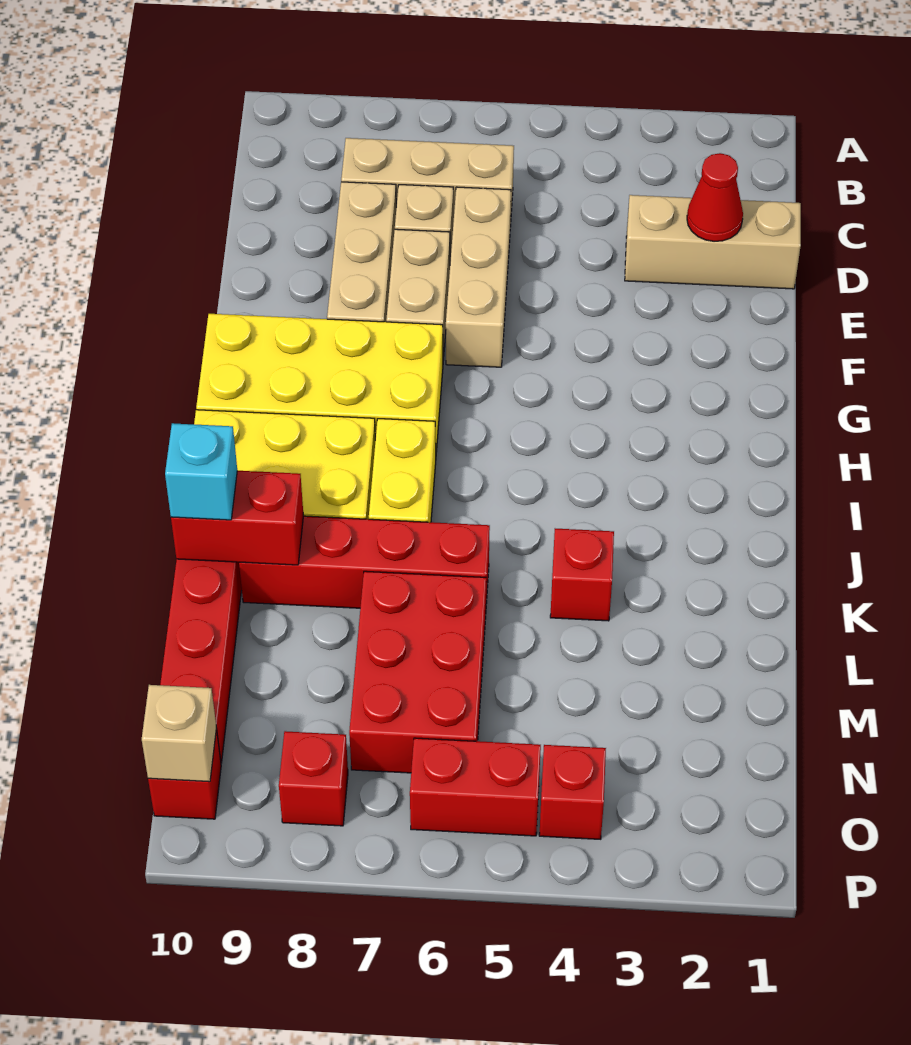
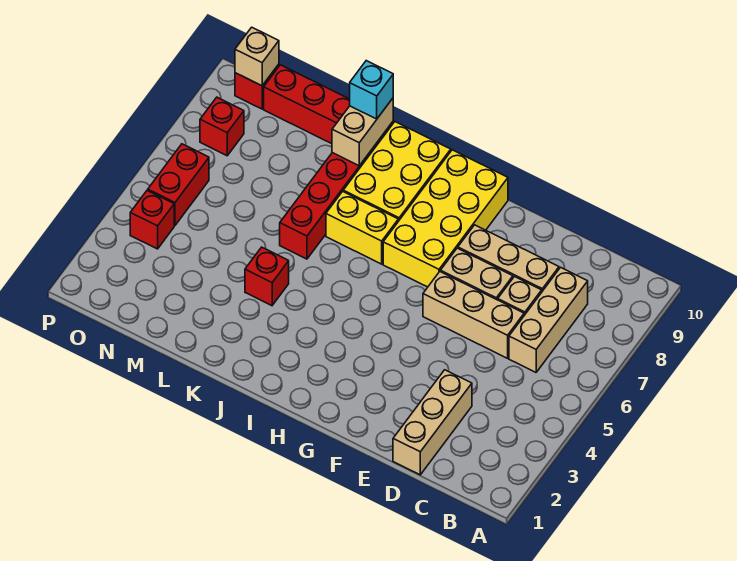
red cone D2 level 2 -> none
red brick K9:K10 level 2 -> tan brick K9:K10 level 2
red brick L6:N7 level 1 -> none

